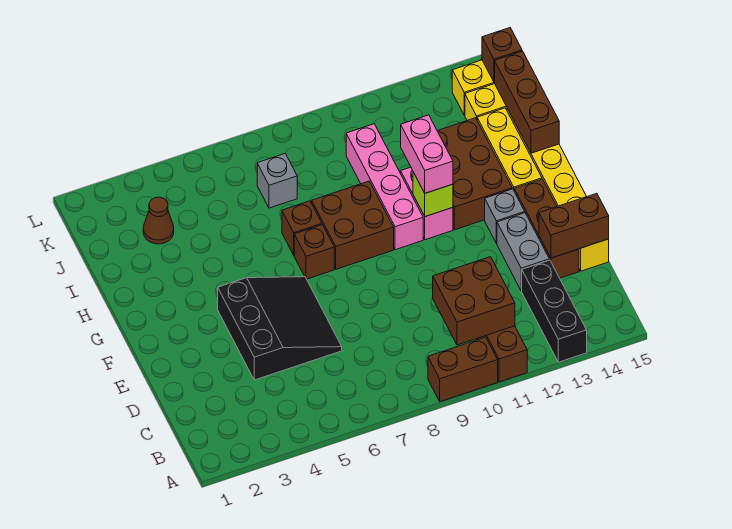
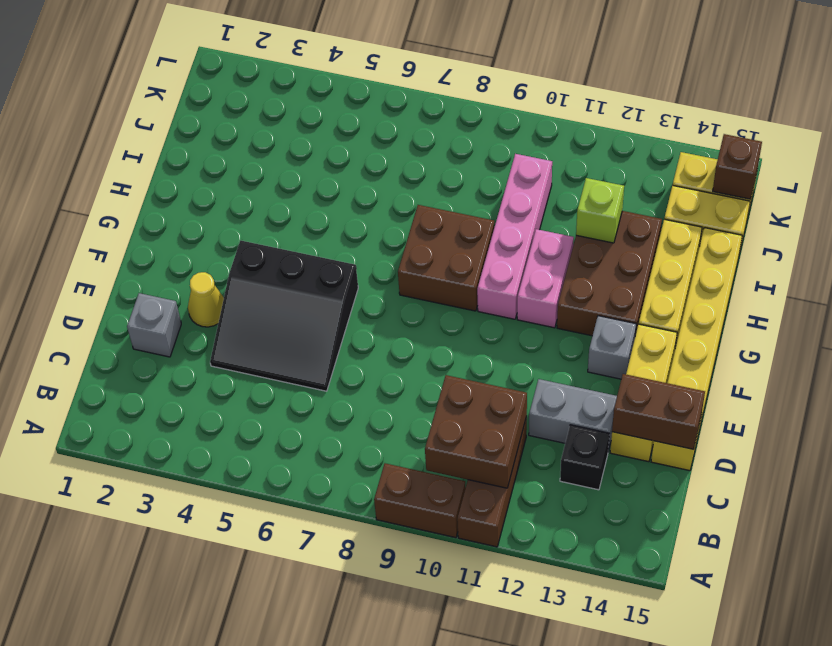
black brick A13:C13 level 1 -> black brick C13 level 1
black slope D4:F6 level 1 top 4 -> black slope D4:F6 level 1 top F
grey brick D13:E13 level 1 -> grey brick D12:D13 level 1
brown brick D14:F14 level 1 -> yellow brick D14:F14 level 1
none -> yellow cone E3 level 1
brown brick G7 level 1 -> none
lime brick G11 level 2 -> lime brick I12 level 2
pink brick G11:H11 level 3 -> none
brown brick H7 level 1 -> none
brown brick H15:J15 level 2 -> none
brown cone J3 level 1 -> none
grey brick J7 level 1 -> grey brick D2 level 1

